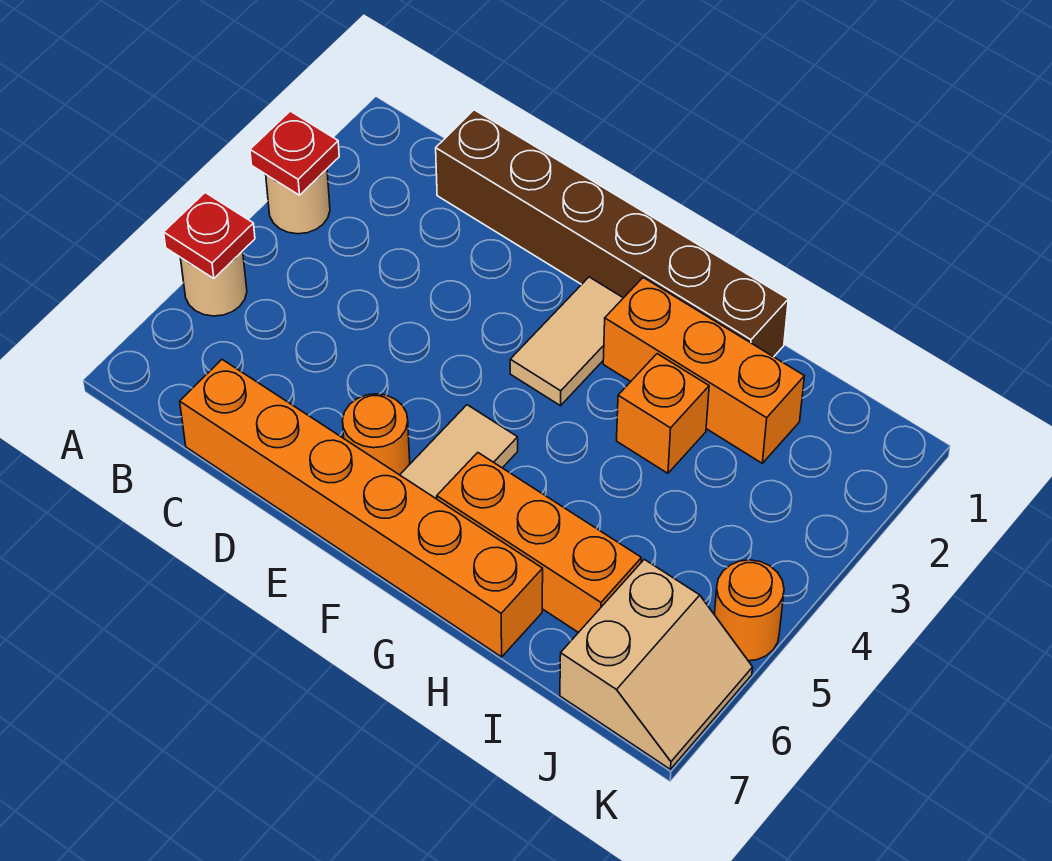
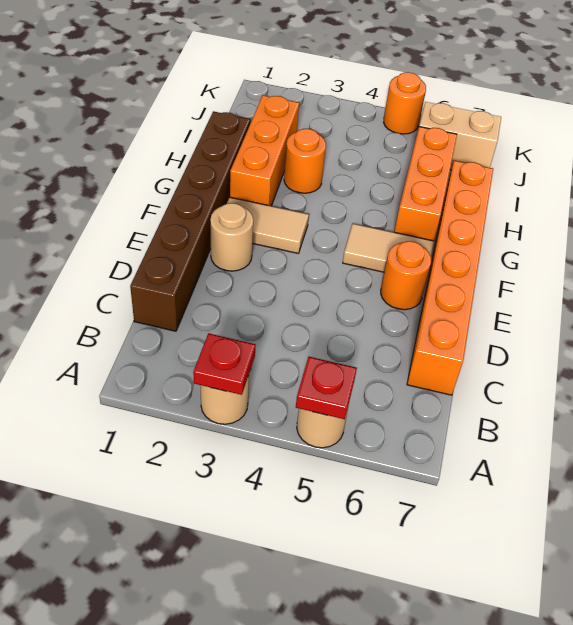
none -> tan round brick E2 level 1
orange brick H3 level 1 -> orange round brick H3 level 1

